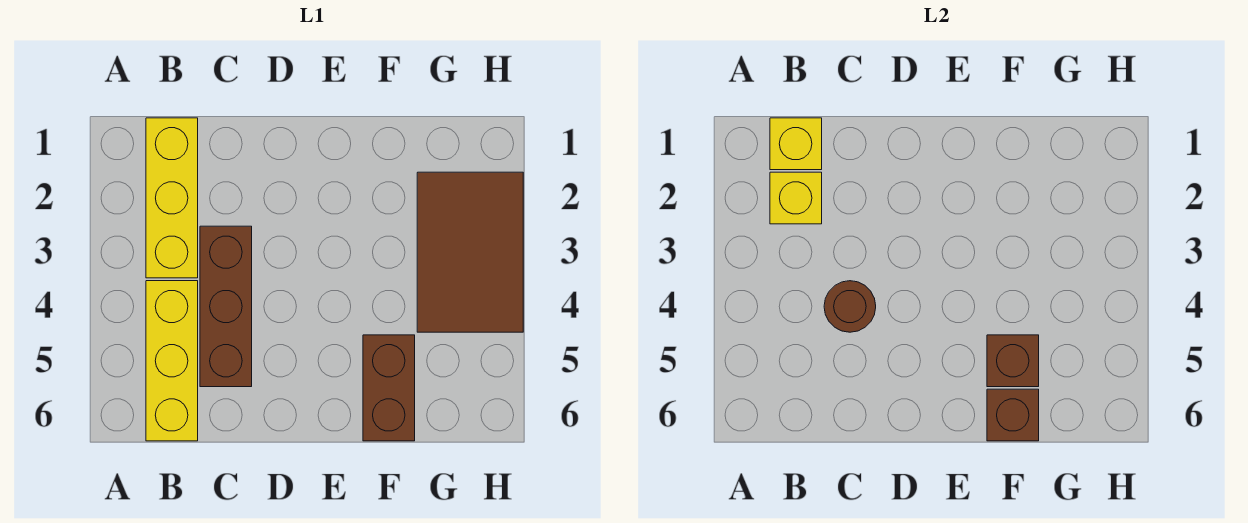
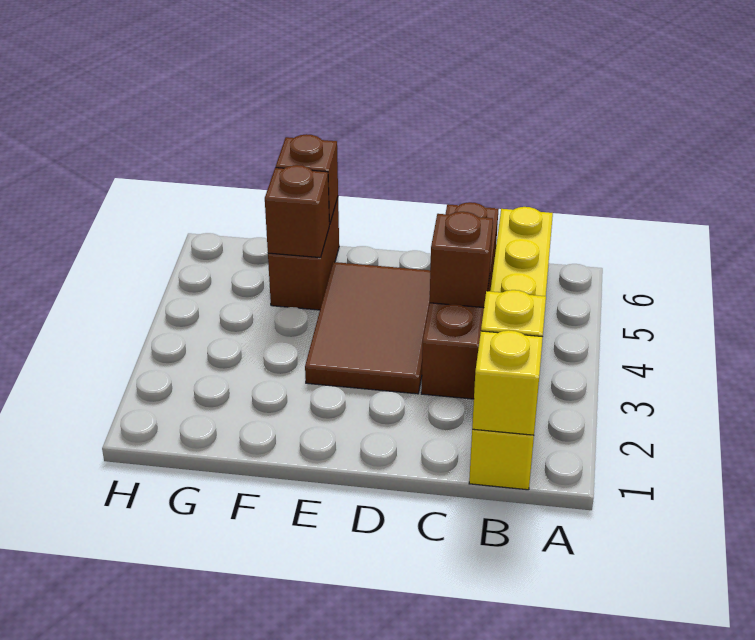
brown brick C3:C5 level 1 -> brown brick C3:C6 level 1
brown round brick C4 level 2 -> brown brick C4 level 2
brown tile G2:H4 level 1 -> brown tile D3:E5 level 1

